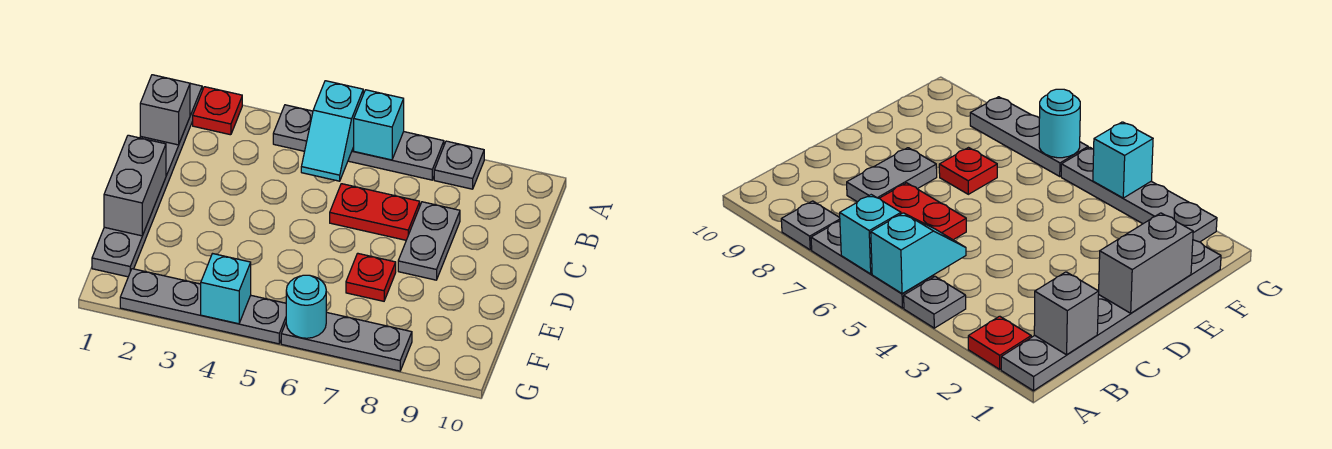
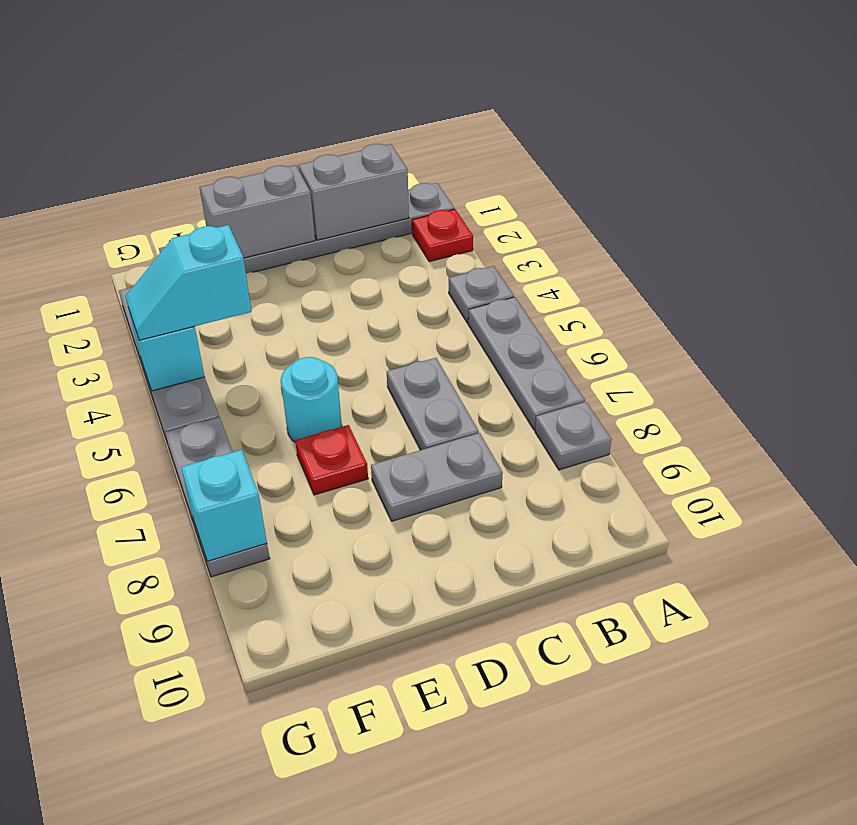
cyan slope A5:B5 level 2 top A -> cyan slope F4:G4 level 3 top F
cyan brick A6 level 2 -> cyan brick G8 level 2
grey brick B1 level 2 -> grey brick B1:C1 level 2
red plate C6:C7 level 1 -> grey plate C6:C7 level 1
cyan round brick G6 level 2 -> cyan round brick E6 level 1

